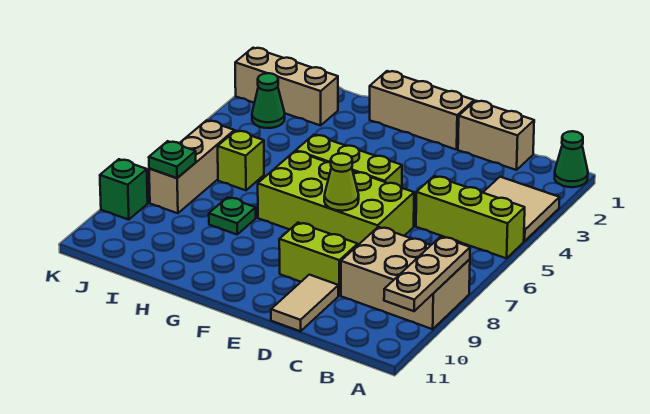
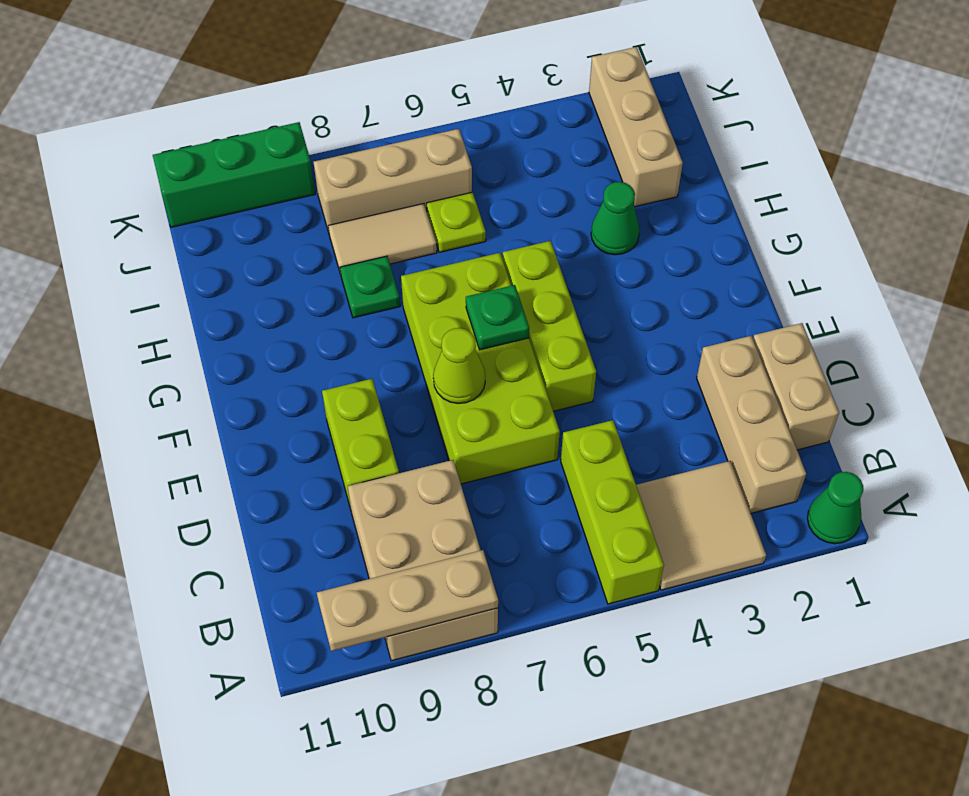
tan tile D10:D11 level 1 -> tan tile I7:I8 level 1
tan brick E1:G1 level 1 -> tan brick B2:D2 level 1
lime brick I6 level 1 -> lime plate I6 level 1
green cone J3 level 1 -> green cone H3 level 1
green plate J8 level 2 -> green plate F6 level 2
green brick K9 level 1 -> green brick K9:K11 level 1

